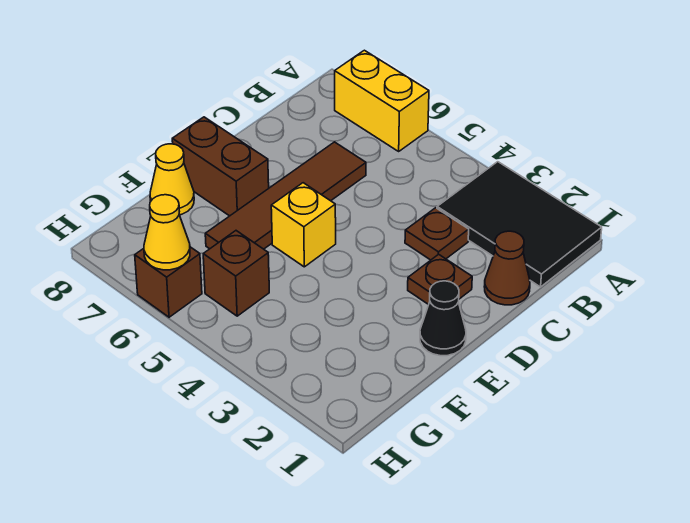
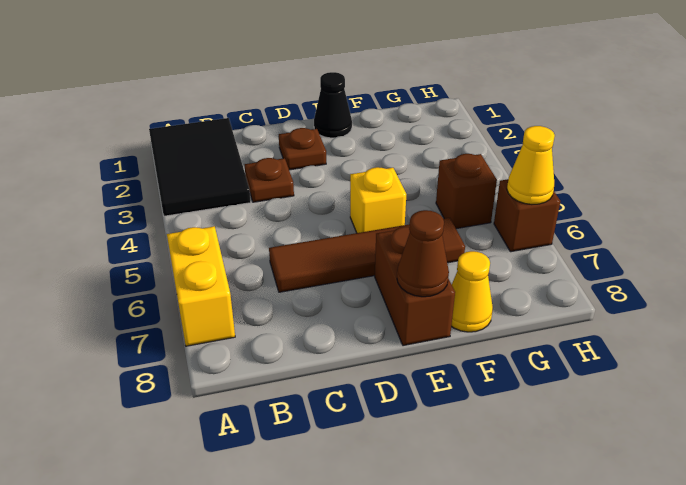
brown cone C1 level 1 -> brown cone E8 level 2

